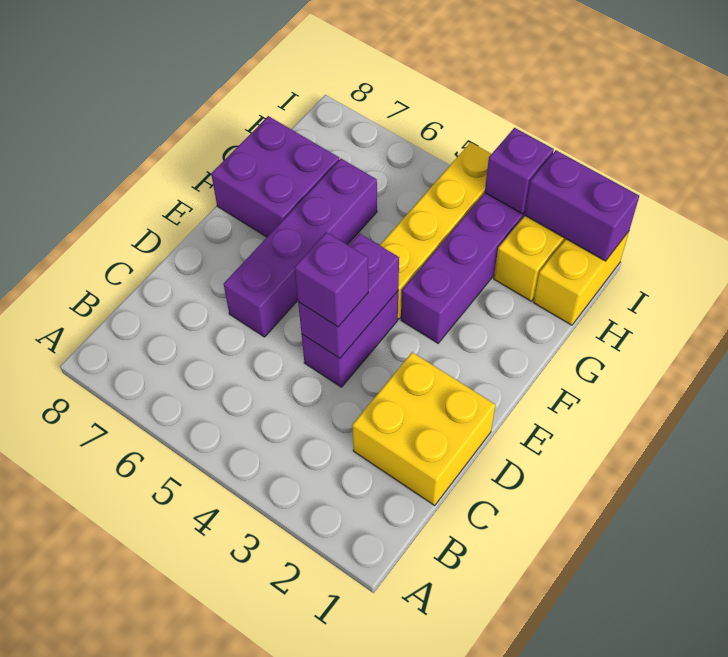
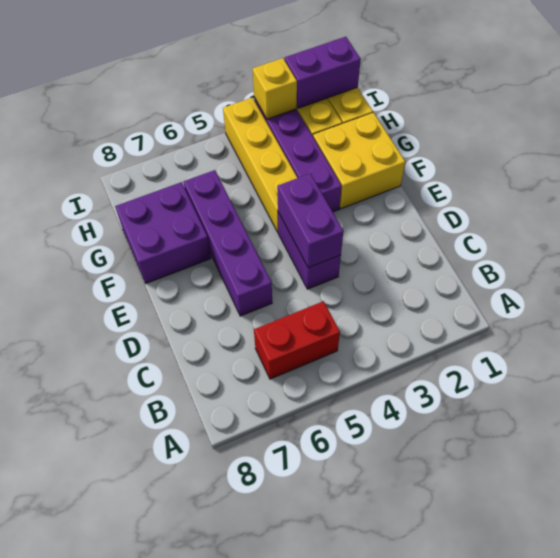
none -> red brick B5:B6 level 1
yellow brick C1:D2 level 1 -> yellow brick F1:G2 level 1
purple brick D4 level 3 -> none
purple brick I3 level 2 -> yellow brick I3 level 2

